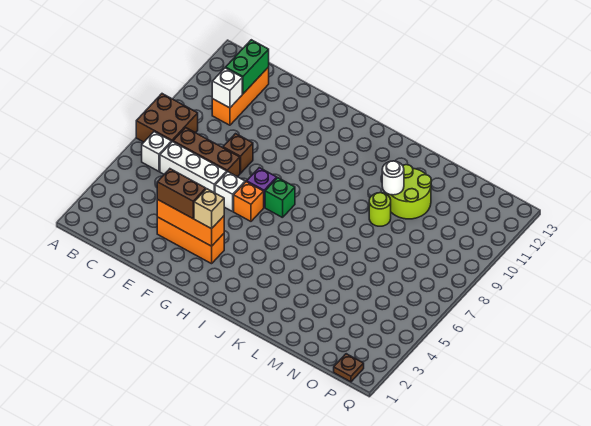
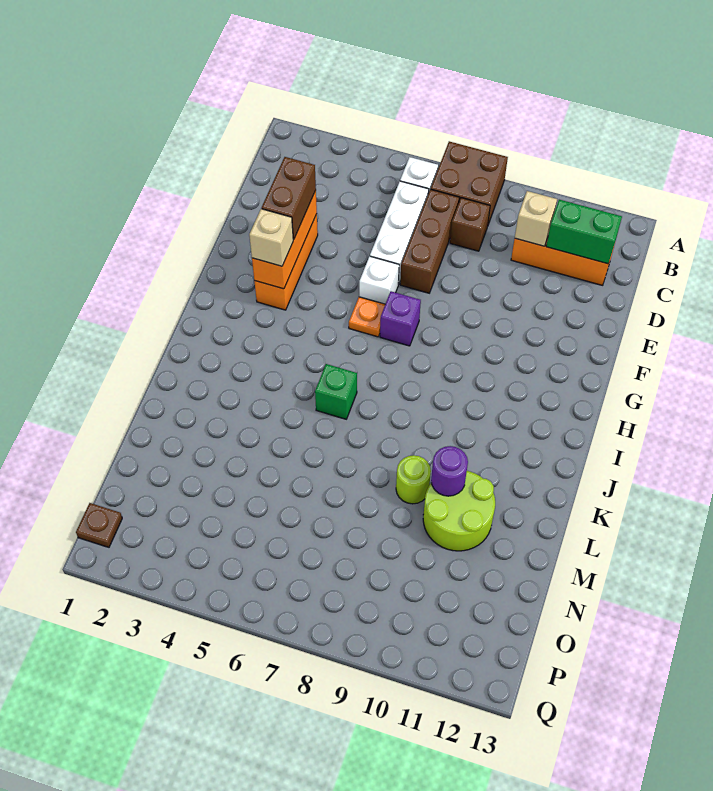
white brick C10 level 2 -> tan brick C10 level 2
brown brick E8 level 1 -> brown brick C8 level 1
orange brick G6 level 1 -> orange plate G6 level 1
green brick H7 level 1 -> green brick J6 level 1
white round brick L10 level 2 -> purple round brick L10 level 2

